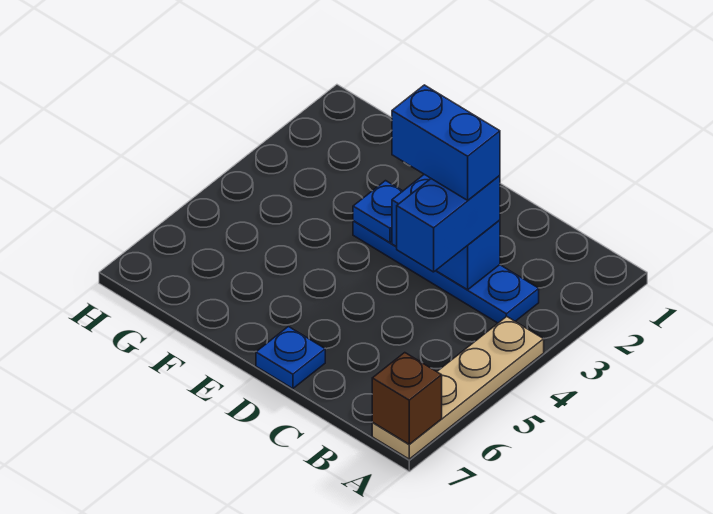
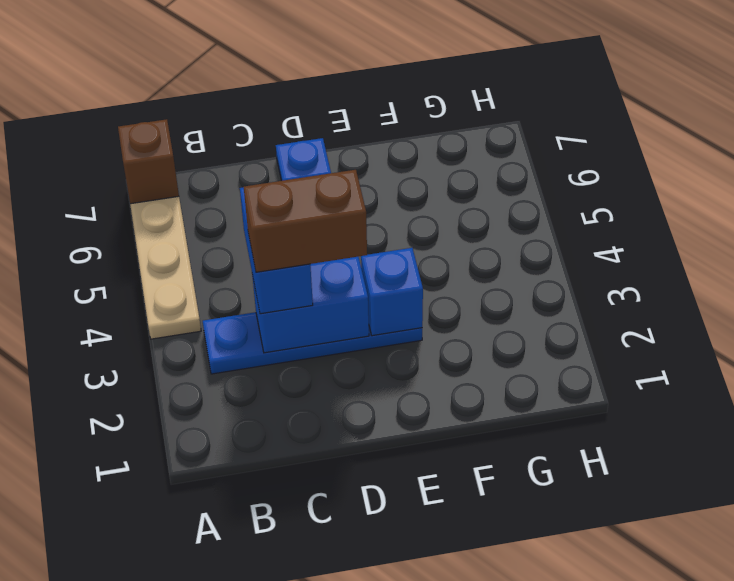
blue brick C3:D3 level 4 -> brown brick C3:D3 level 4
blue plate E3 level 2 -> blue brick E3 level 2

